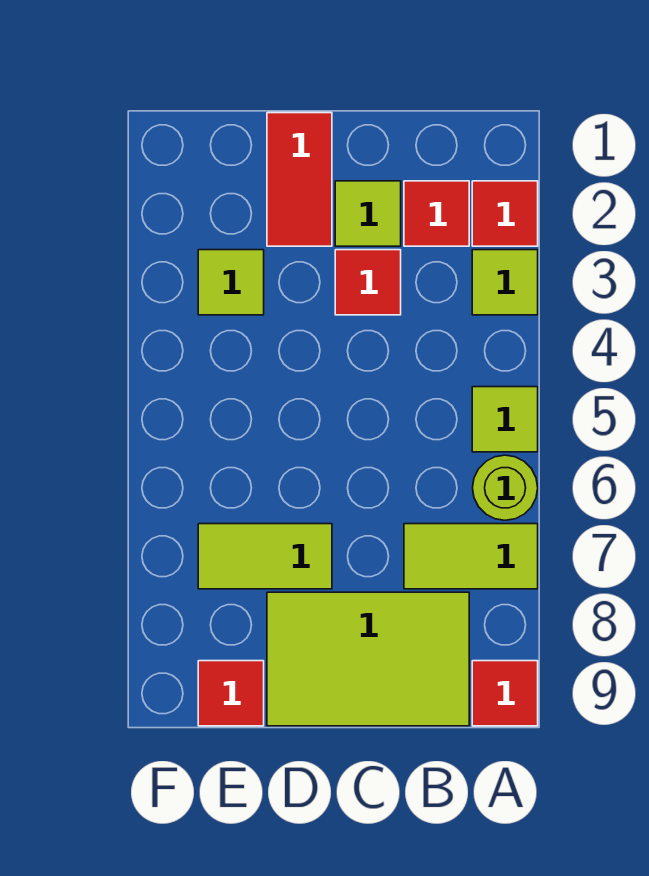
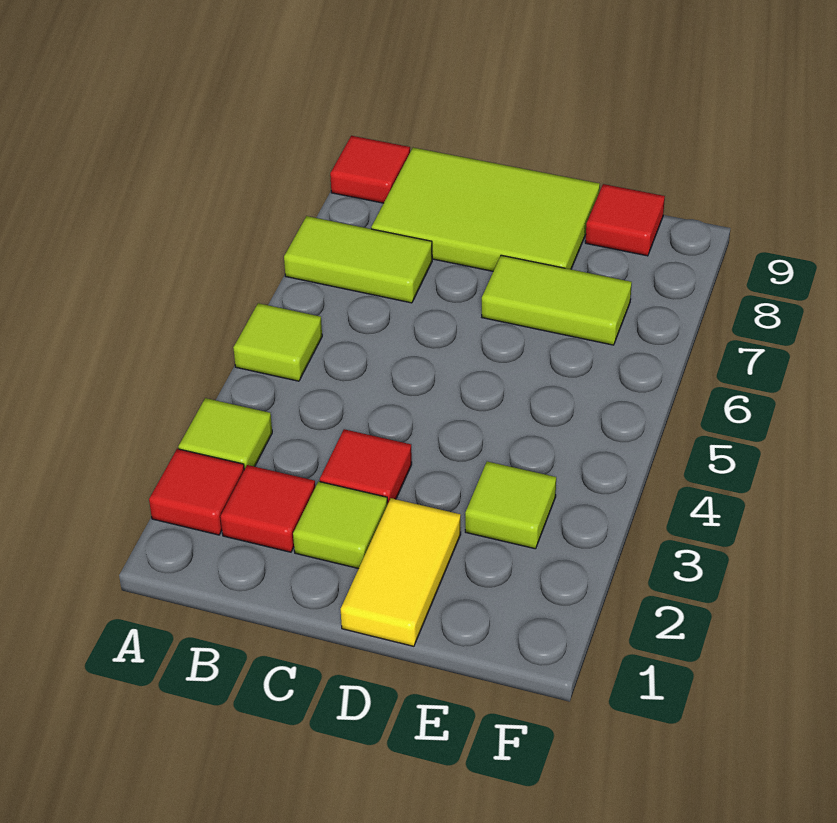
lime round brick A6 level 1 -> none
red tile D1:D2 level 1 -> yellow tile D1:D2 level 1

